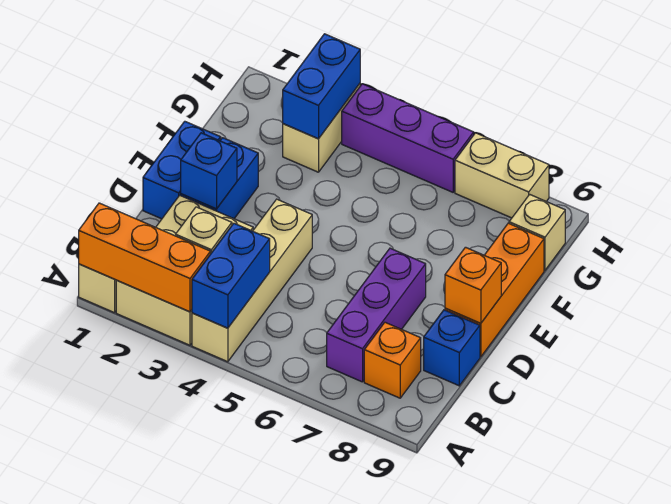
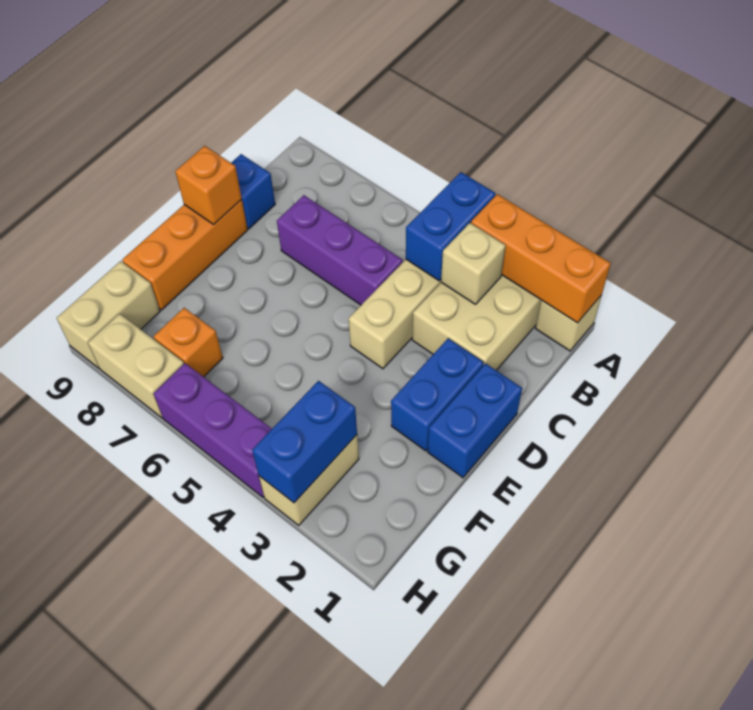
purple brick B7:D7 level 1 -> purple brick C5:C7 level 1
orange brick B8 level 1 -> orange brick G7 level 1
blue brick D2 level 2 -> none
tan brick G9 level 1 -> tan brick G9:H9 level 1

